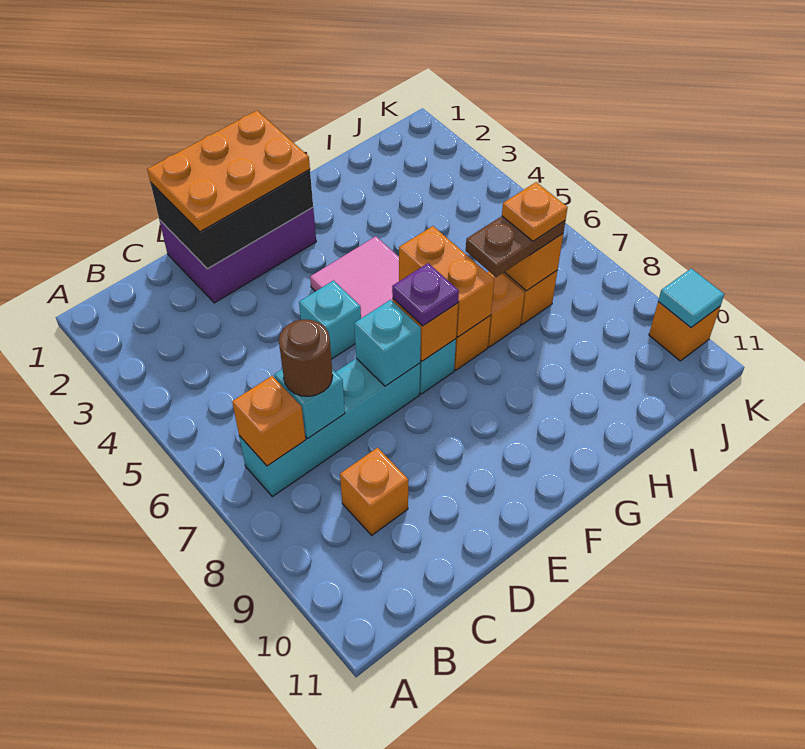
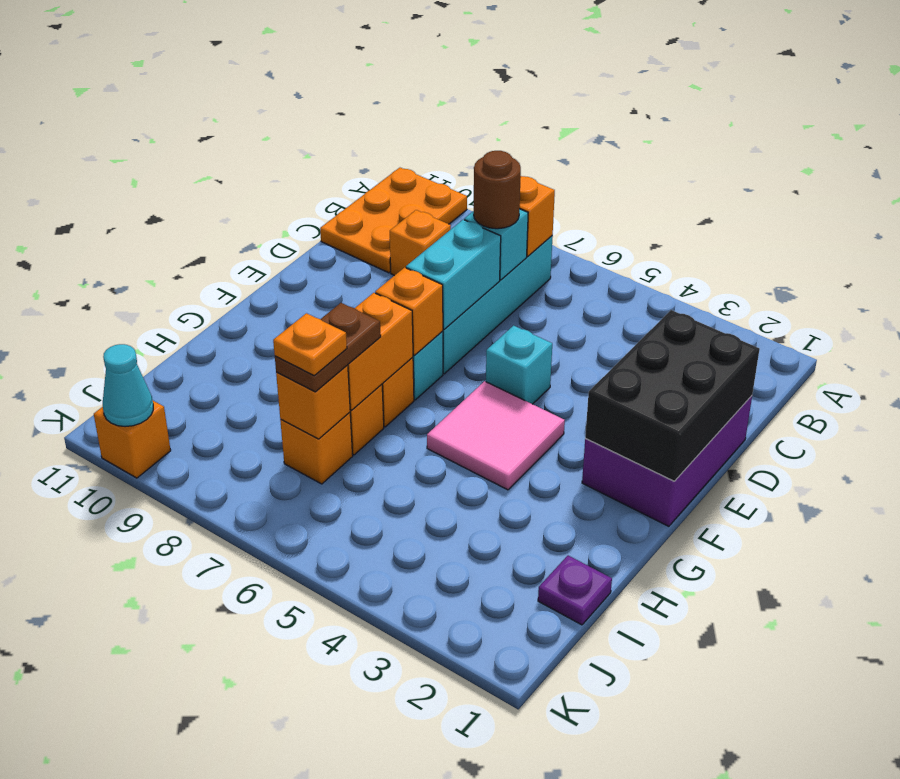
orange plate D1:F2 level 3 -> orange plate A10:C11 level 1
cyan brick E7 level 2 -> cyan brick D7:E7 level 2
purple plate F7 level 3 -> purple plate I1 level 1
orange brick G6:G7 level 2 -> orange brick G7:H7 level 2
cyan tile K10 level 2 -> cyan cone K10 level 2

